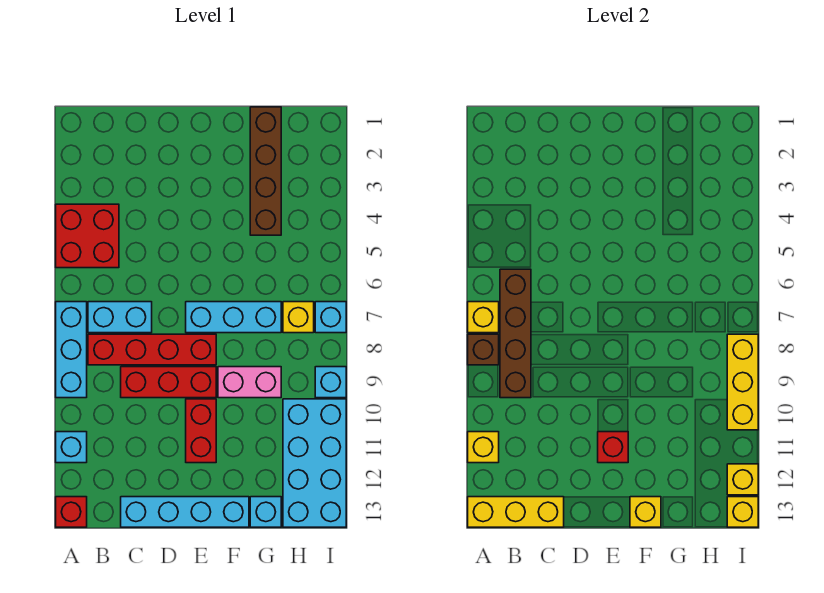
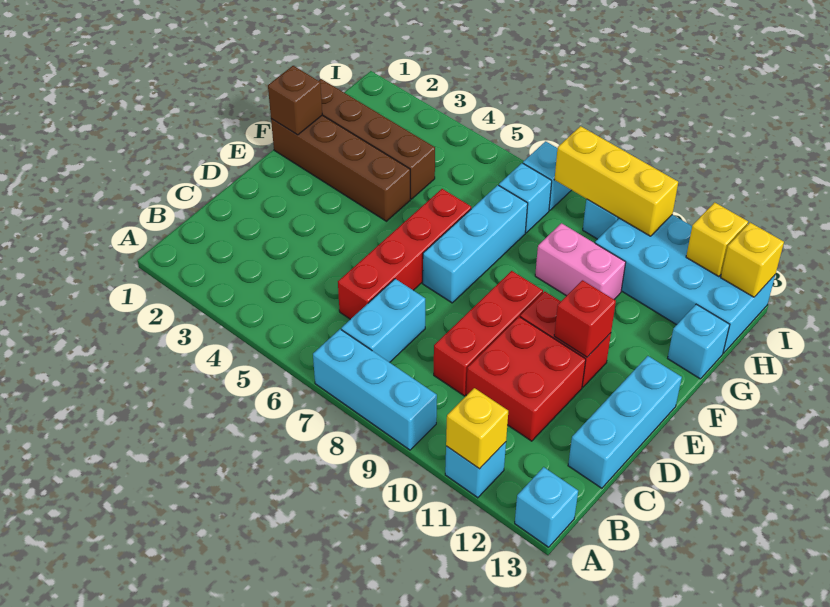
red brick A4:B5 level 1 -> red brick C10:D11 level 1
yellow brick A7 level 2 -> none
brown brick A8 level 2 -> brown brick F1 level 2
red brick A13 level 1 -> cyan brick A13 level 1
yellow brick A13:C13 level 2 -> none
brown brick B6:B9 level 2 -> brown brick F1:F4 level 1
red brick B8:E8 level 1 -> red brick C6:F6 level 1
cyan brick C13:F13 level 1 -> cyan brick C13:E13 level 1
pink brick F9:G9 level 1 -> pink brick G9:G10 level 1
yellow brick F13 level 2 -> none
yellow brick H7 level 1 -> cyan brick H7 level 1

